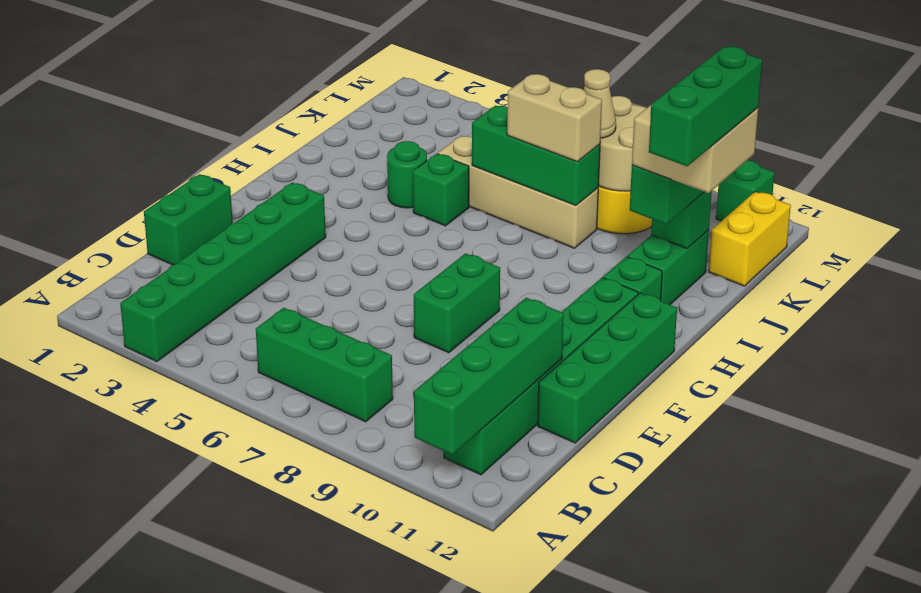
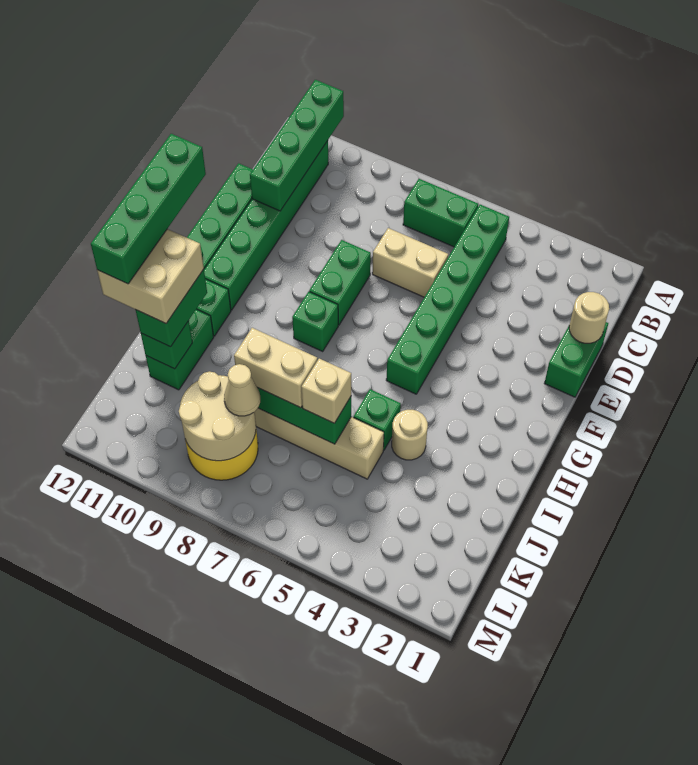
green brick A3:F3 level 1 -> green brick B5:G5 level 1
green brick B6:B8 level 1 -> green brick B6:B7 level 1
none -> tan round brick D1 level 2
none -> tan brick D6:D7 level 1
green brick H12:J12 level 5 -> green brick G12:J12 level 5
green round brick I4 level 1 -> tan round brick I4 level 1
none -> tan brick J6 level 3
yellow brick K12:L12 level 1 -> none
green brick M11 level 1 -> green brick G8 level 1

